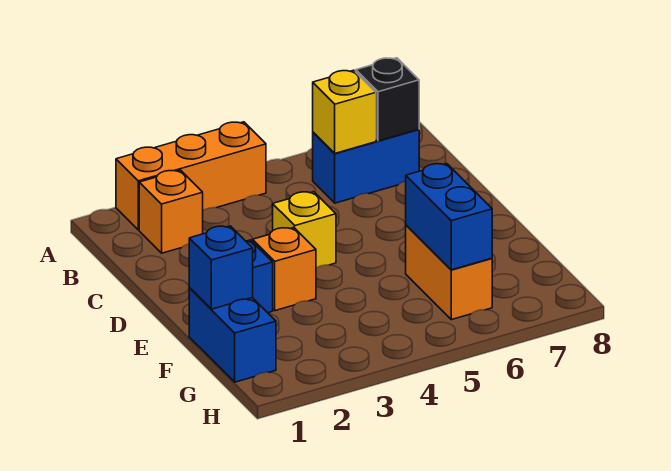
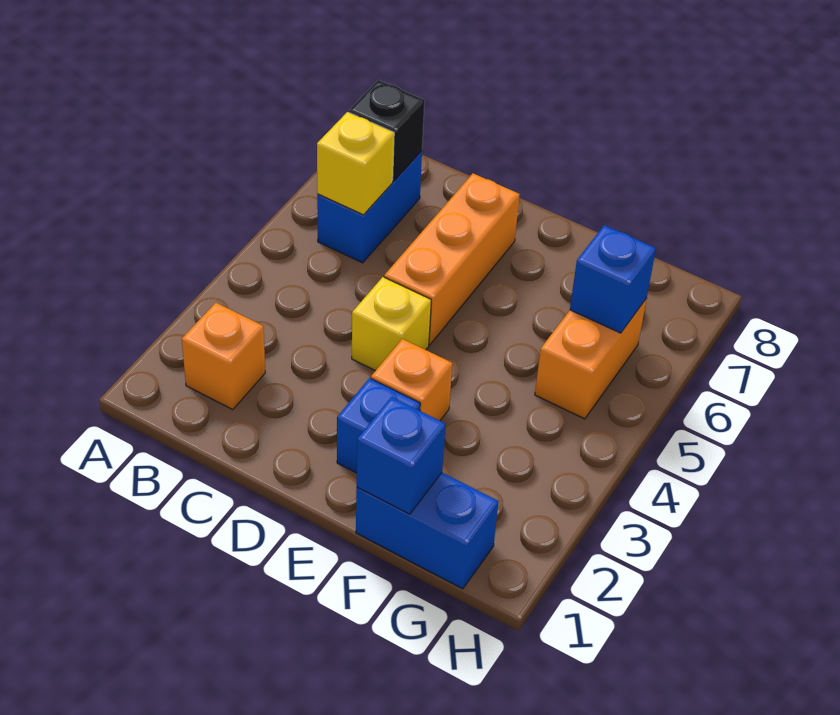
orange brick A2:A4 level 1 -> orange brick D5:D7 level 1
orange brick F6:G6 level 1 -> orange brick G5:G6 level 1
blue brick F6:G6 level 2 -> blue brick G6 level 2

